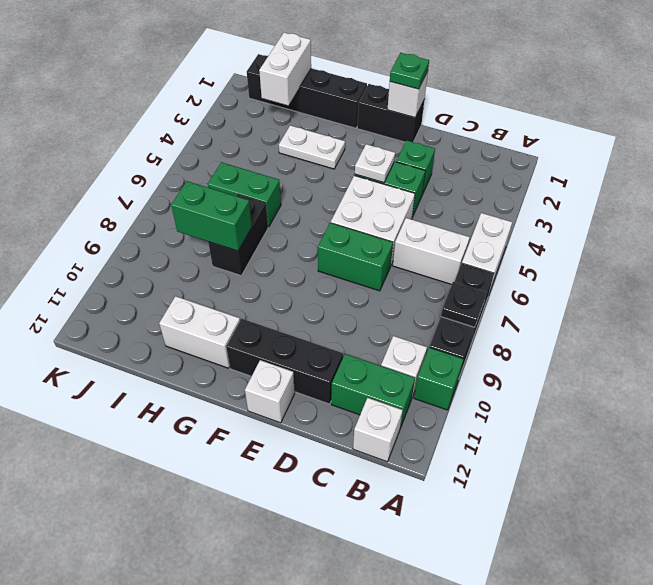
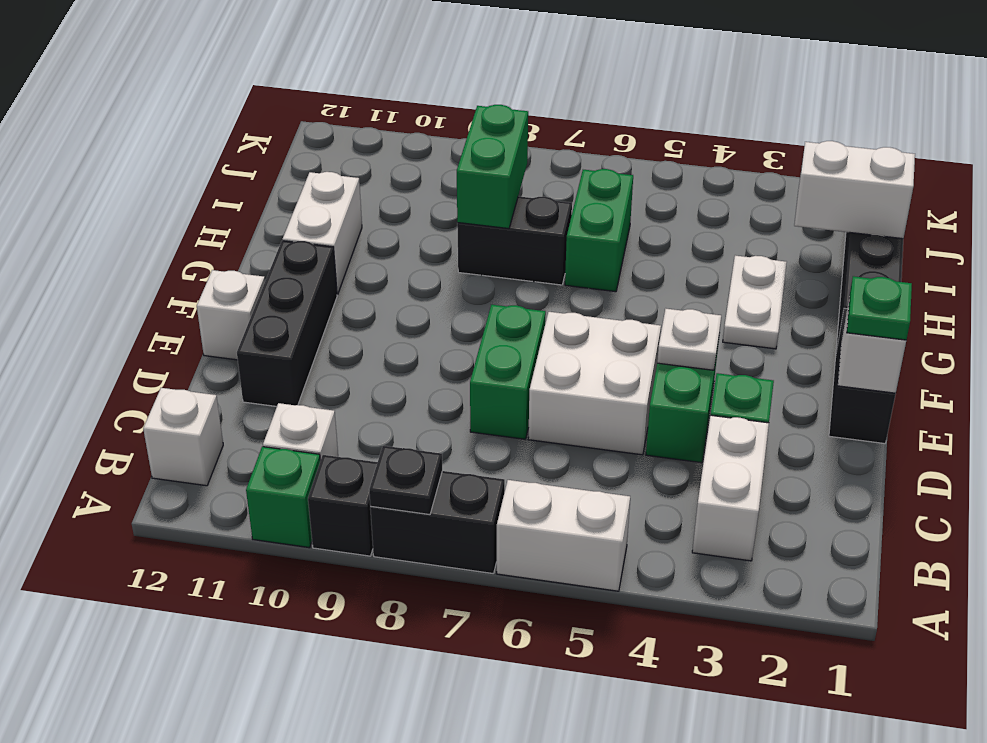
white brick B6:C6 level 1 -> white brick B3:C3 level 1
green brick B11:C11 level 1 -> none

